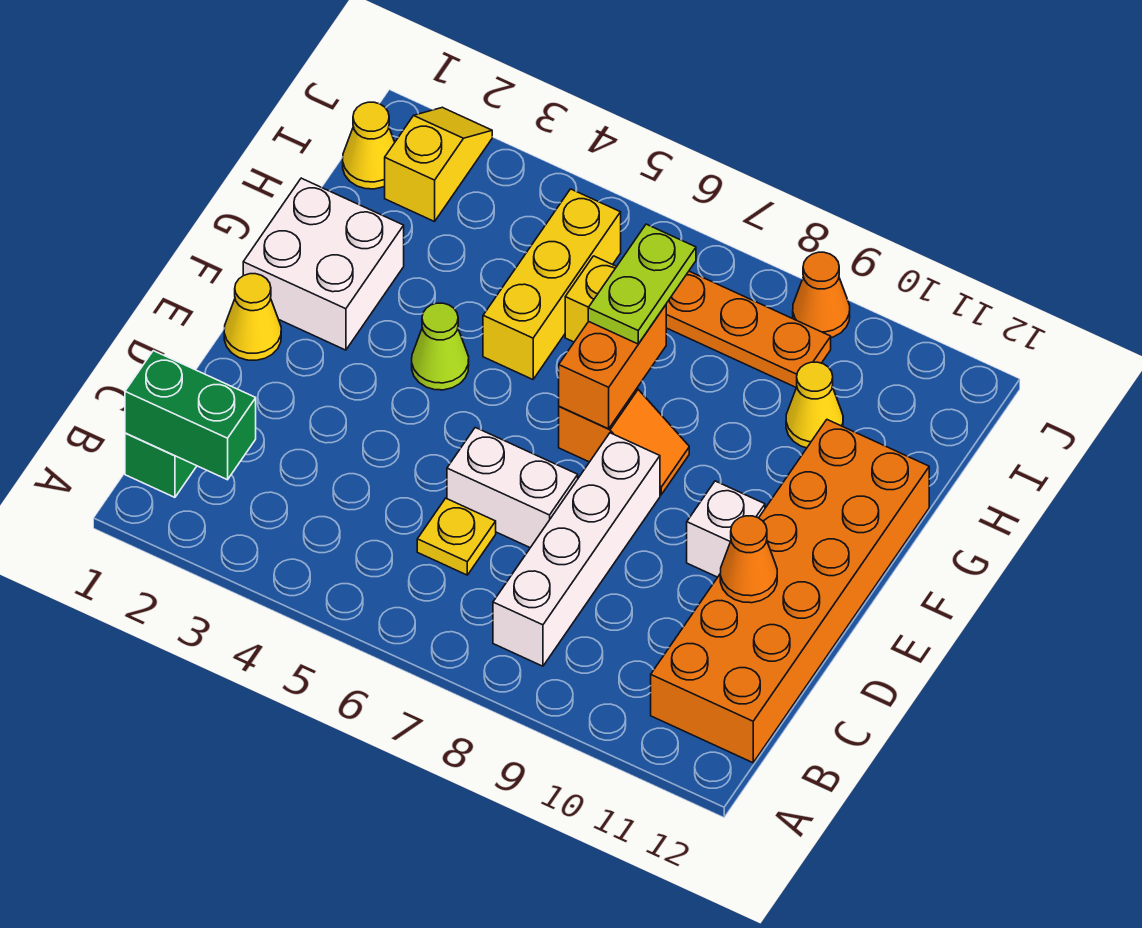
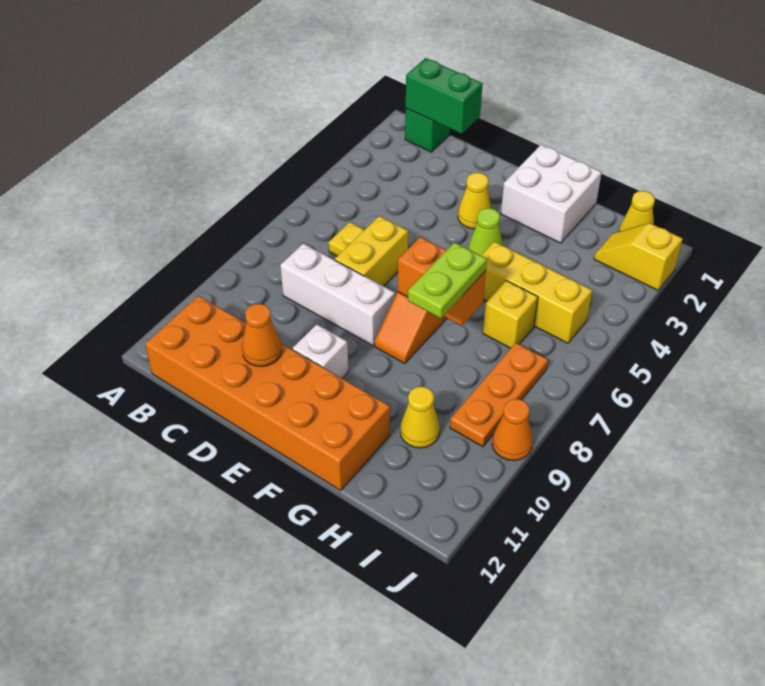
green brick B1:B2 level 2 -> green brick B1:C1 level 2
white brick B8:E8 level 1 -> white brick C8:E8 level 1
white brick D6:D7 level 1 -> yellow brick D6:D7 level 1
yellow cone E1 level 1 -> yellow cone E3 level 1
lime plate G7:H7 level 3 -> lime plate G7:G8 level 3
yellow slope I2:J2 level 1 top I -> yellow slope I2:J2 level 1 top J

